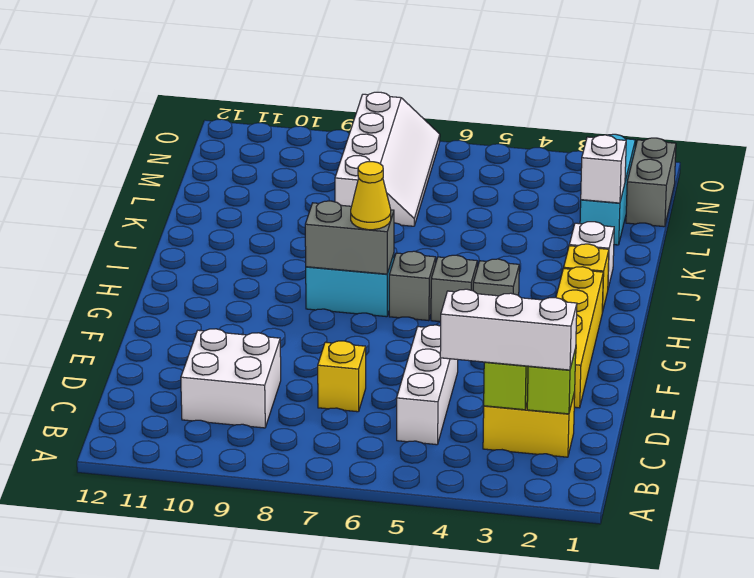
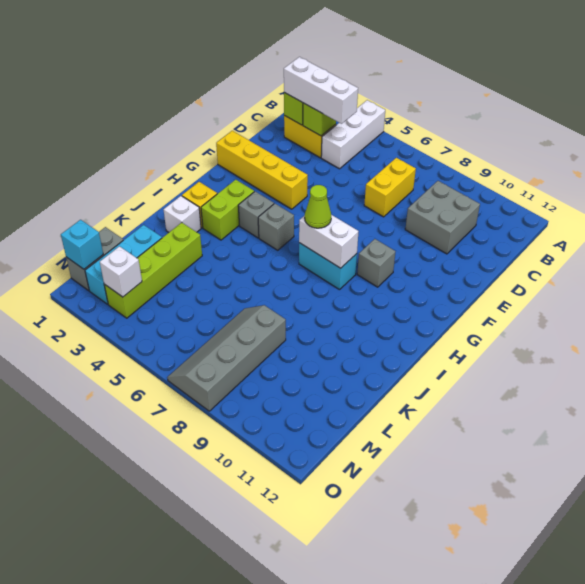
white brick C5:E5 level 1 -> white brick A4:C4 level 1
white brick C9:D10 level 1 -> grey brick C9:D10 level 1
yellow brick D7 level 1 -> yellow brick C7:D7 level 1
yellow brick E2:H2 level 1 -> yellow brick F1:F4 level 1
none -> lime brick H3:I3 level 1
grey brick H6 level 1 -> grey brick G9 level 1
grey brick H7:H8 level 2 -> white brick H7:H8 level 2
yellow cone H7 level 3 -> lime cone H7 level 3
none -> lime brick K3:N3 level 1
white brick L2 level 2 -> white brick N3 level 2
white slope L7:O8 level 1 top 8 -> grey slope L7:O8 level 1 top 8
none -> cyan brick N1 level 2

